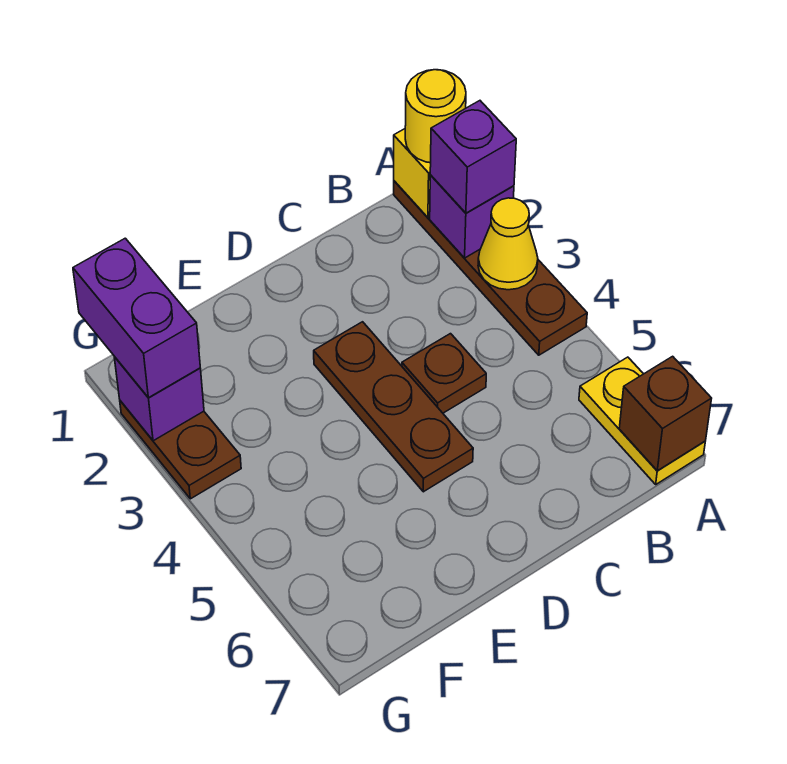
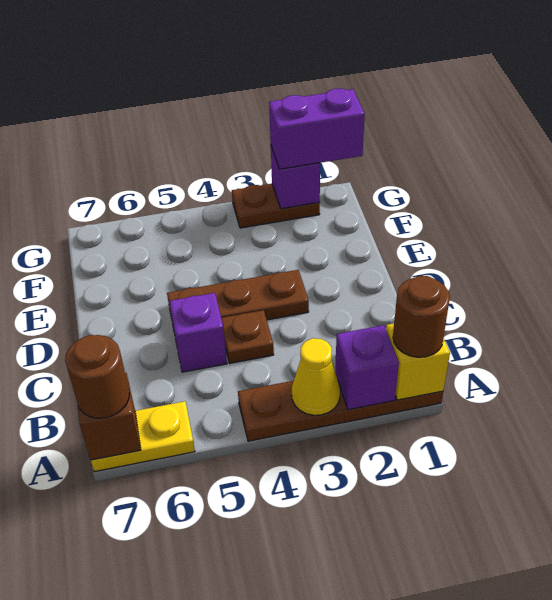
yellow round brick A1 level 3 -> brown round brick A1 level 3
purple brick A2 level 3 -> purple brick C5 level 1
none -> brown round brick A7 level 3

